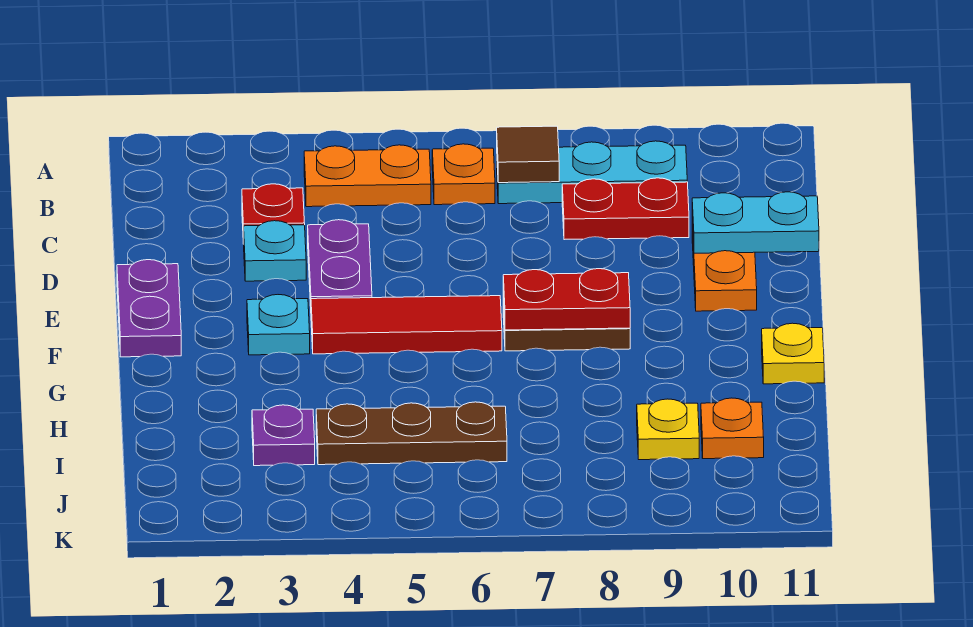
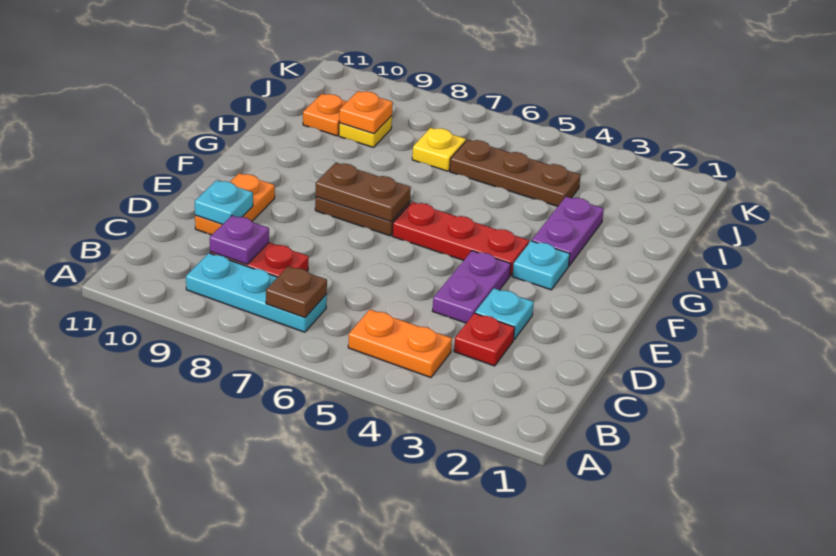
orange plate B6 level 1 -> orange plate I9 level 2
brown tile B7 level 2 -> brown plate B7 level 2
cyan plate D10:D11 level 2 -> cyan plate D10 level 2
purple plate E1:F1 level 1 -> purple plate G3:H3 level 1
red tile F4:F6 level 1 -> red plate F4:F6 level 1
red plate F7:F8 level 2 -> brown plate F7:F8 level 2
yellow plate G11 level 1 -> yellow plate I7 level 1
purple plate I3 level 1 -> purple plate C9 level 2

